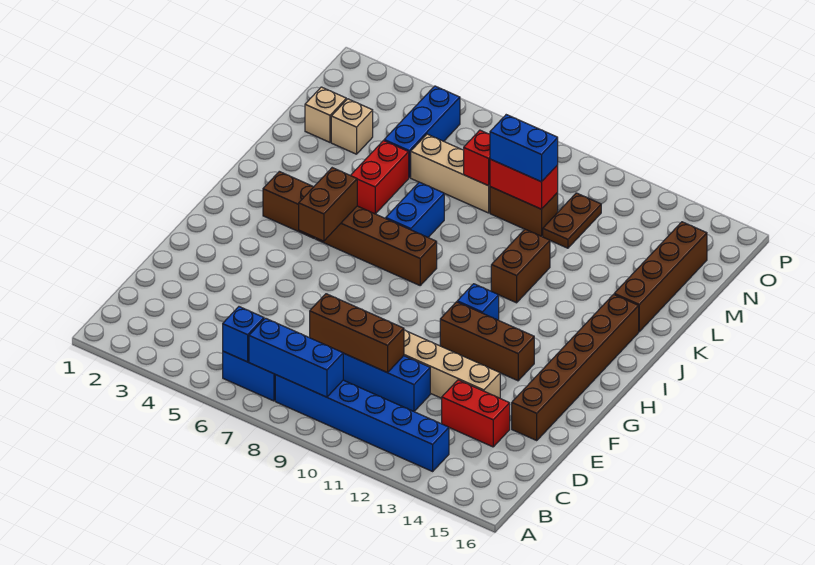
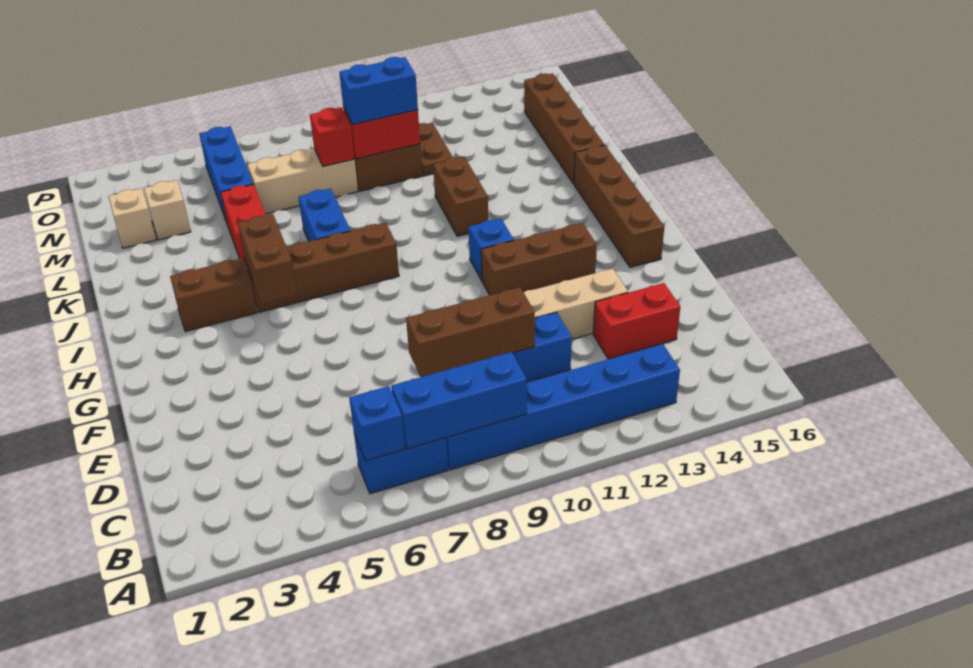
brown brick E15:J15 level 1 -> brown brick G15:J15 level 1

